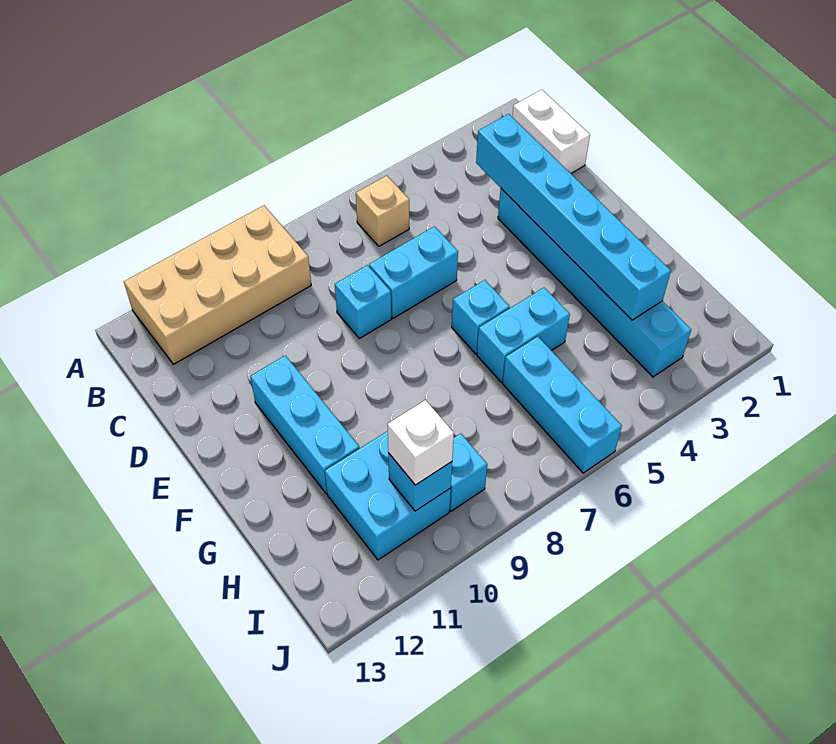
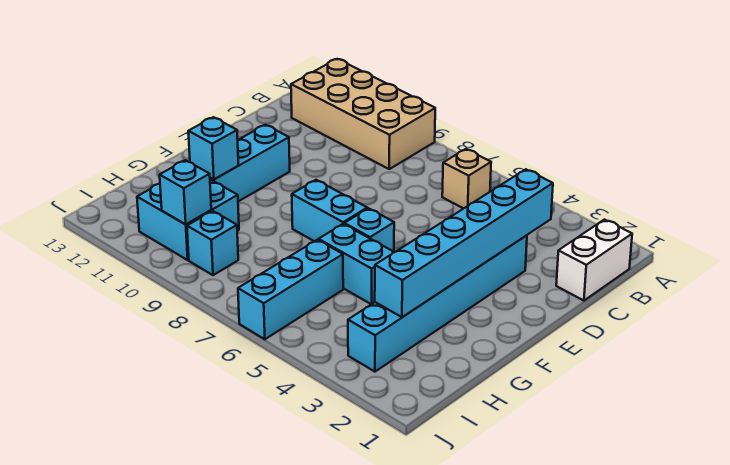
cyan brick D6:D7 level 1 -> cyan brick F7:F8 level 1
cyan brick D8 level 1 -> cyan brick G11 level 2
white brick I10 level 3 -> none

